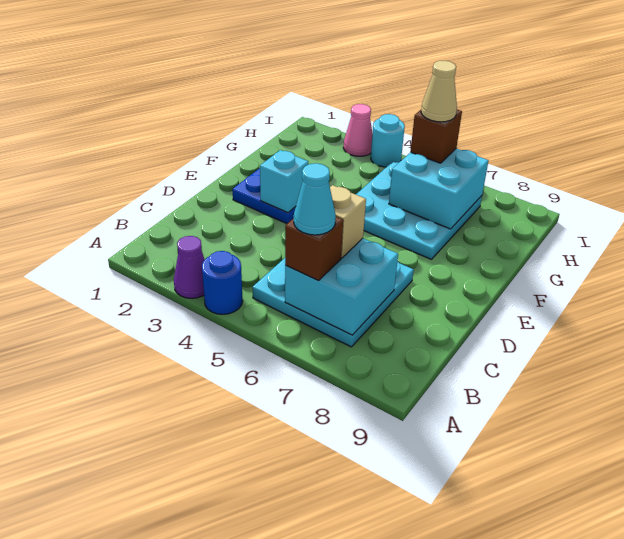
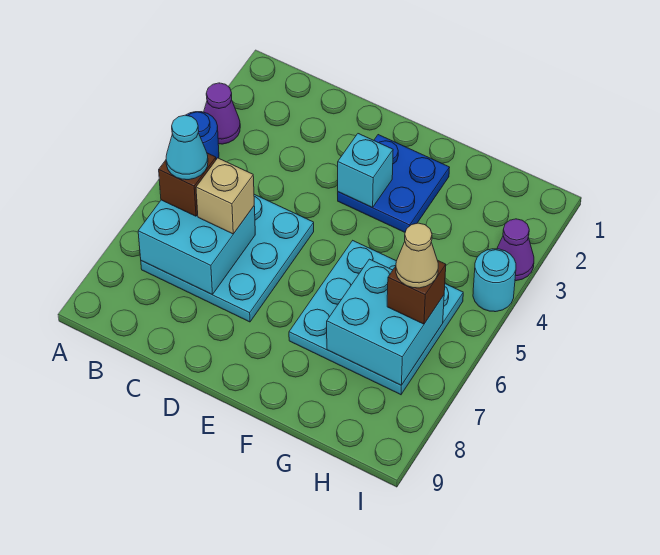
pink cone I3 level 1 -> purple cone I3 level 1

